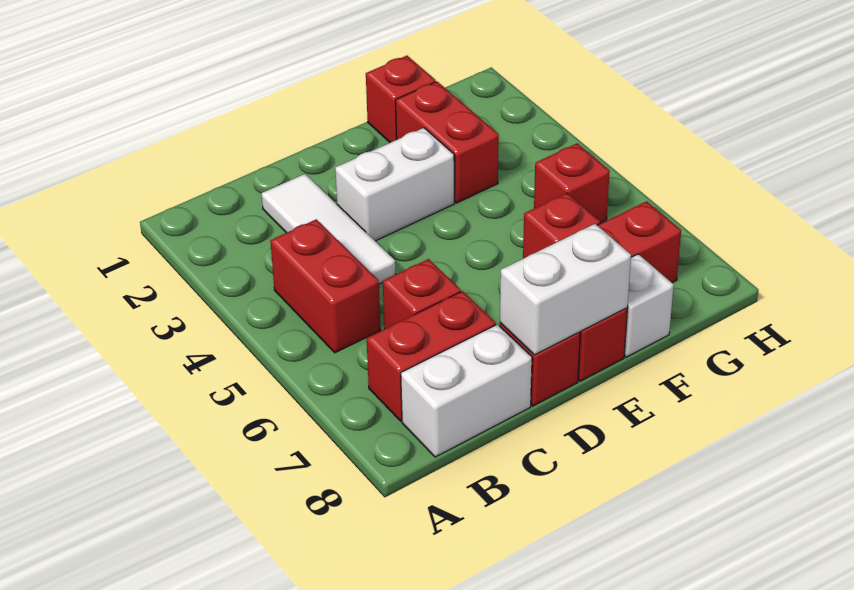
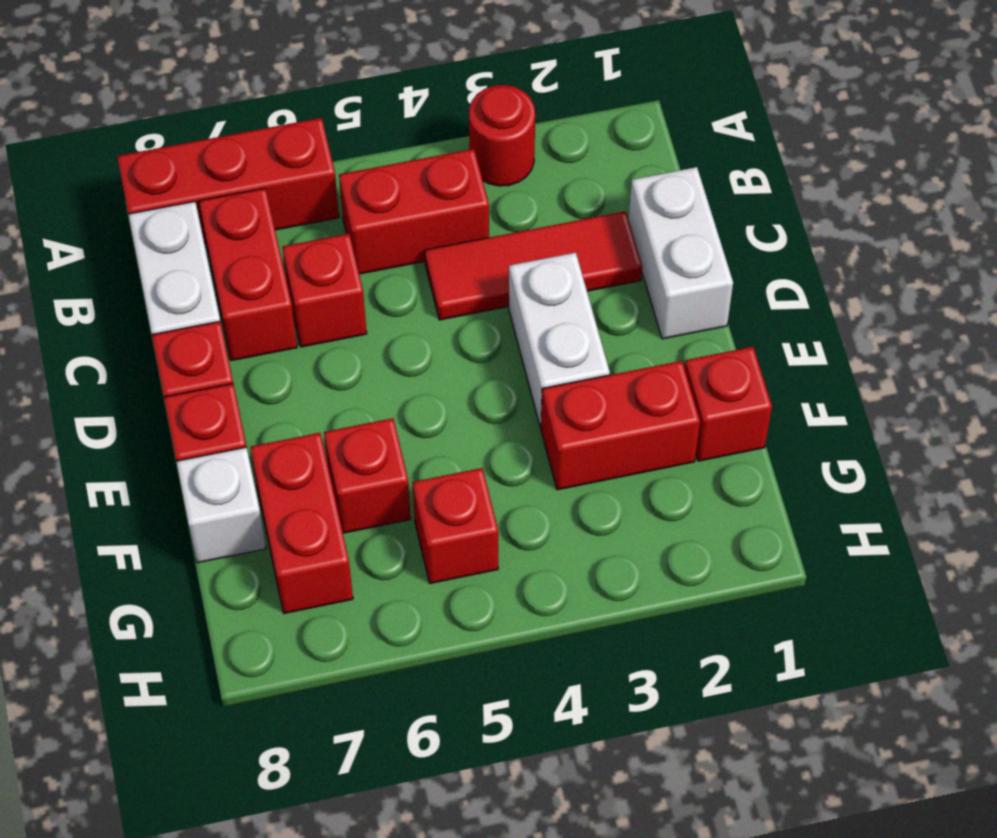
none -> red round brick A3 level 1
none -> red brick A6:A8 level 1
white tile C2:C4 level 1 -> red tile C2:C4 level 1
white brick D8:E8 level 2 -> white brick C1:D1 level 1

